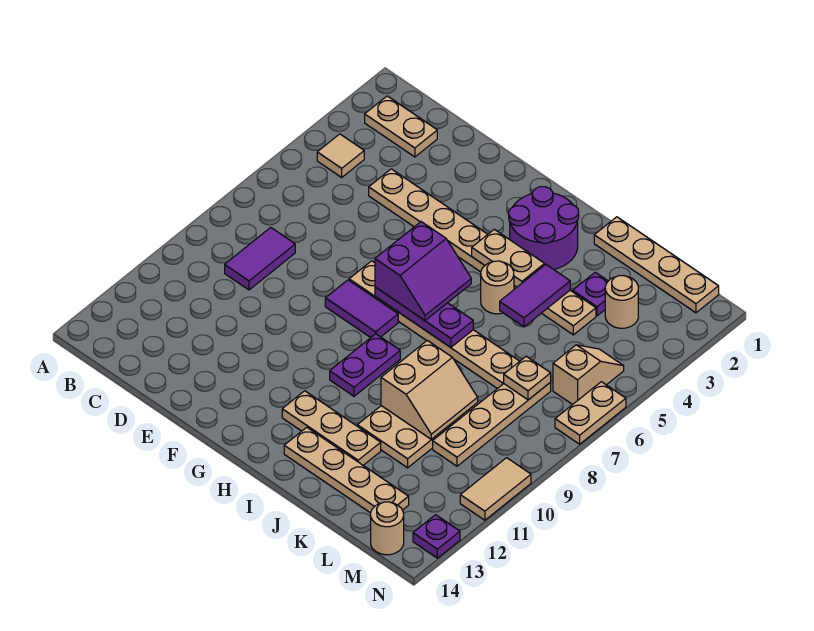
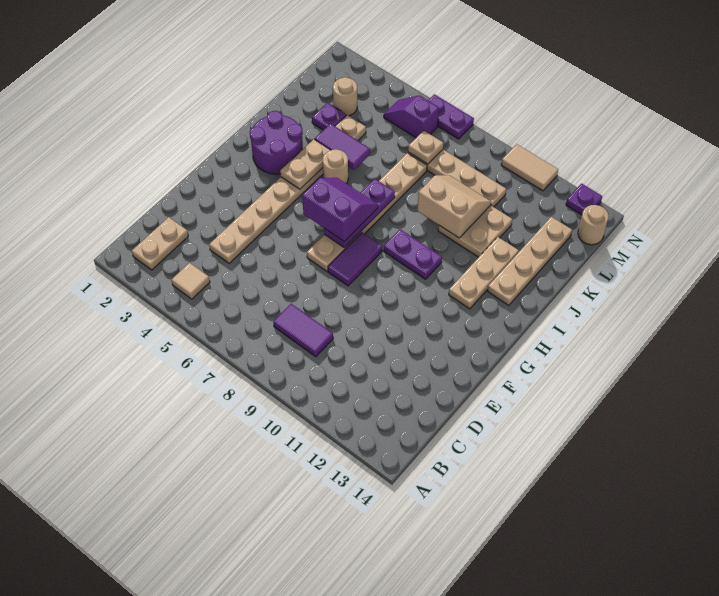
tan plate J1:M1 level 1 -> none
tan slope M5:M6 level 1 top 6 -> purple slope M5:M6 level 1 top 6
tan plate N6:N7 level 1 -> purple plate N6:N7 level 1

